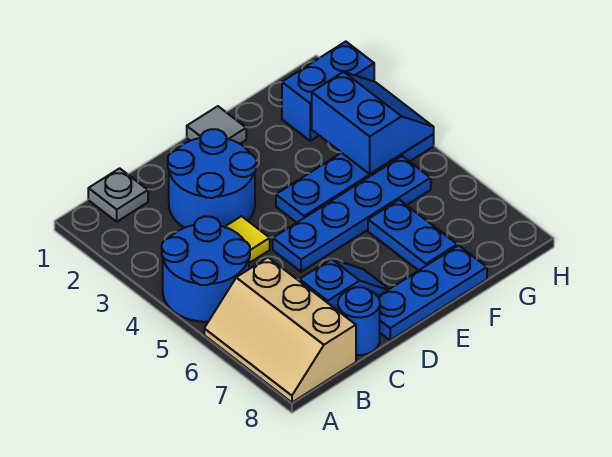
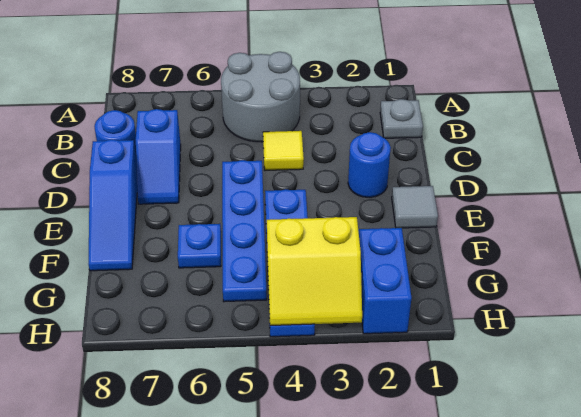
blue round brick A4:B5 level 1 -> grey round brick A4:B5 level 1
tan slope A6:B8 level 1 top B -> none
blue round brick C2:D3 level 1 -> blue round brick D2 level 1
blue plate D8:F8 level 1 -> blue slope D8:F8 level 1 top D
blue plate F6:F7 level 1 -> blue plate F6 level 1
blue slope G3:H4 level 2 top G -> yellow slope G3:H4 level 2 top G

